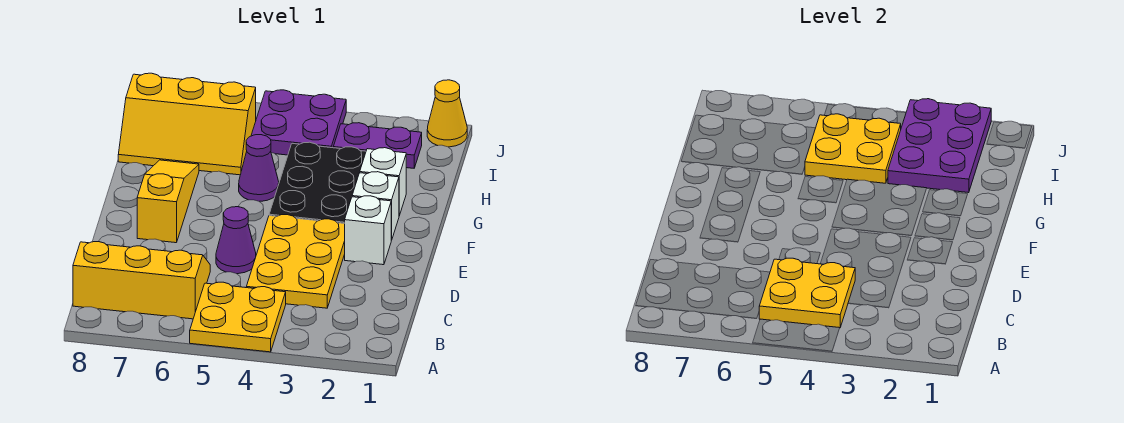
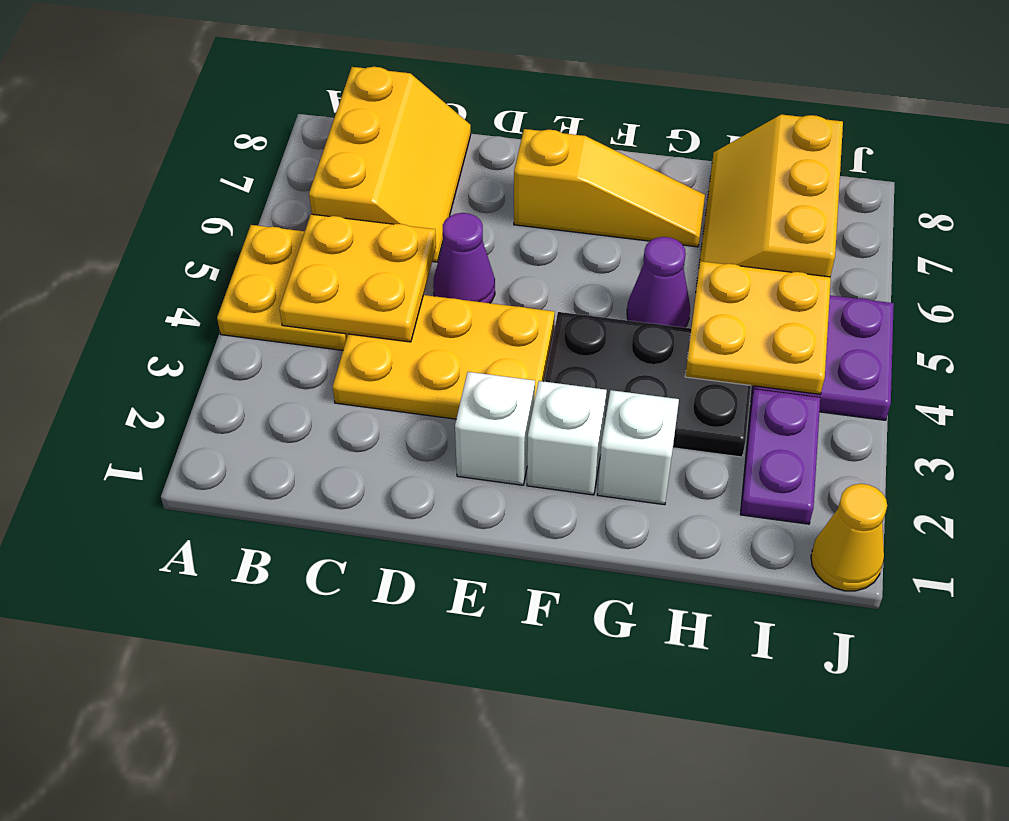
purple plate H2:J3 level 2 -> none

